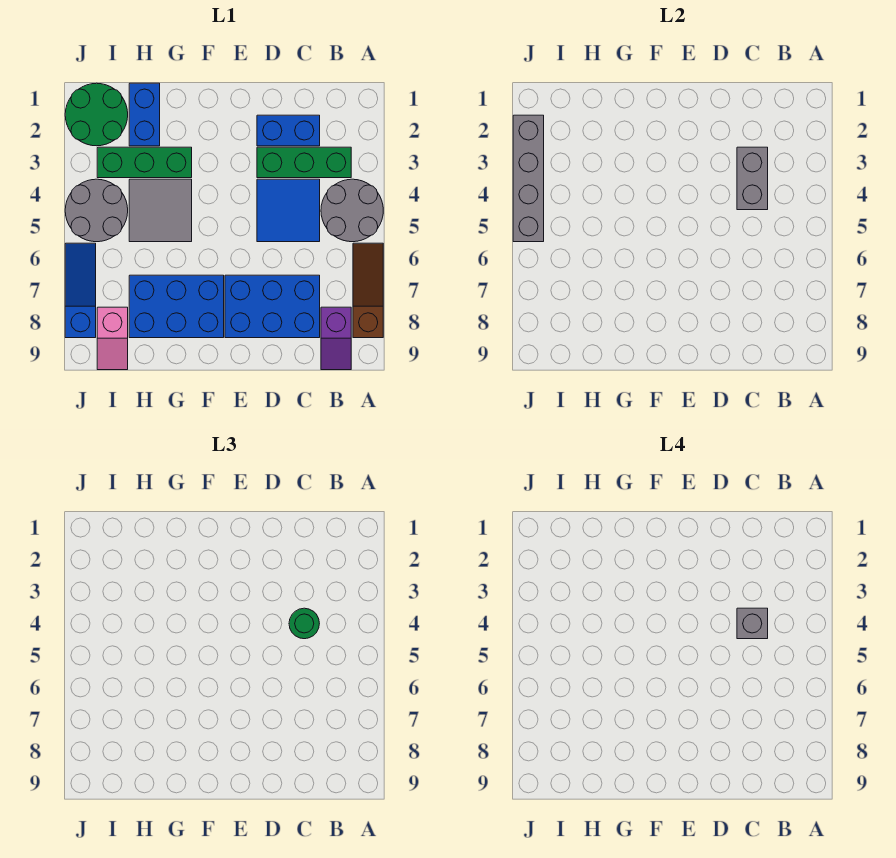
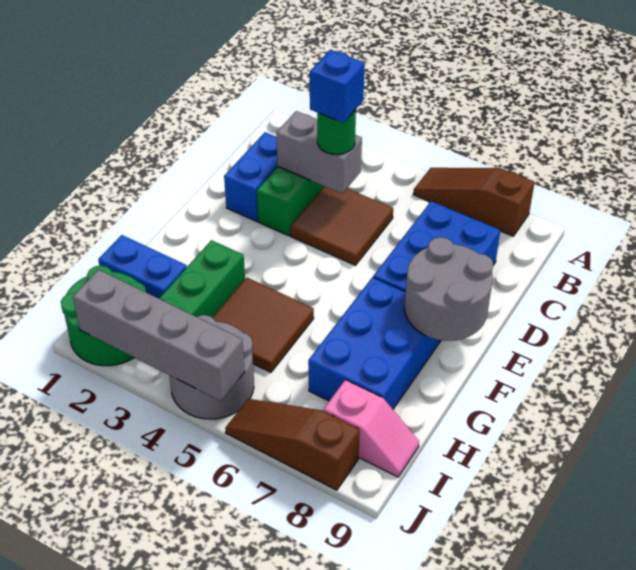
grey round brick A4:B5 level 1 -> grey round brick E8:F9 level 2
purple slope B8:B9 level 1 top 8 -> none
blue tile C4:D5 level 1 -> brown tile C4:D5 level 1
grey brick C4 level 4 -> blue brick C4 level 4
grey tile G4:H5 level 1 -> brown tile G4:H5 level 1
blue slope J6:J8 level 1 top 8 -> brown slope J6:J8 level 1 top 8

